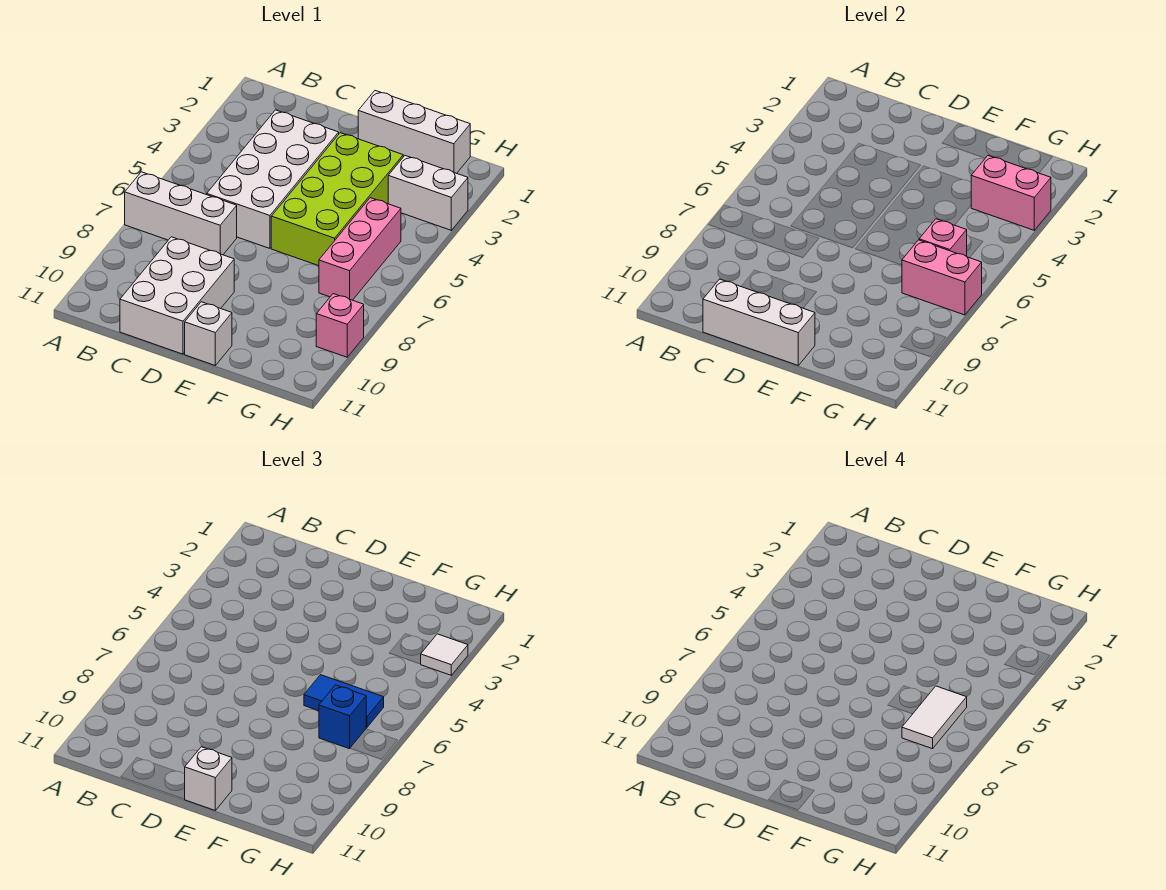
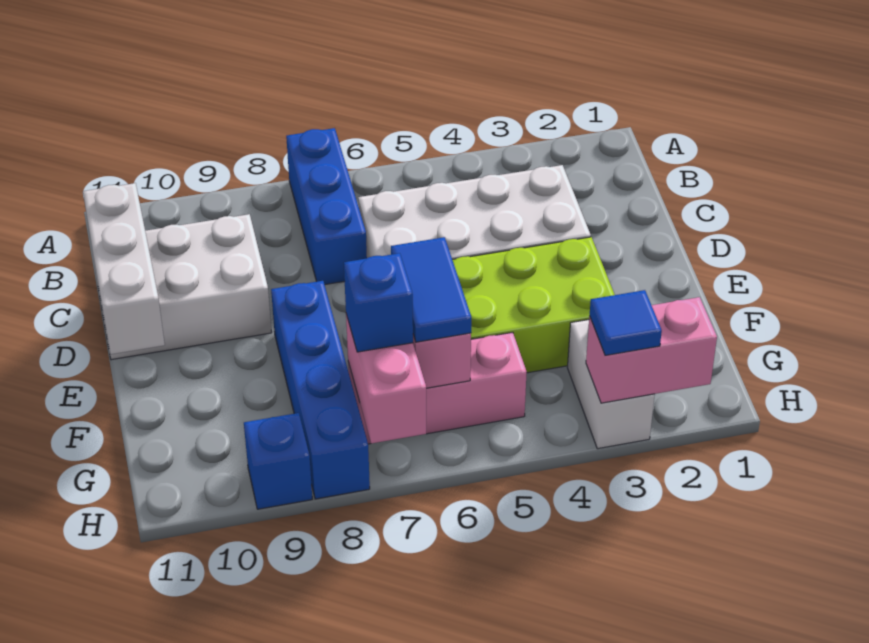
white brick A7:C7 level 1 -> blue brick A7:C7 level 1
white brick E1:G1 level 1 -> none
none -> blue brick E8:H8 level 1
white brick E11 level 1 -> none
white brick E11 level 3 -> none
pink brick G3:H3 level 2 -> pink brick H2:H3 level 2
white tile G6:G7 level 4 -> none
white tile H3 level 3 -> blue tile H3 level 3
pink brick H9 level 1 -> blue brick H9 level 1

